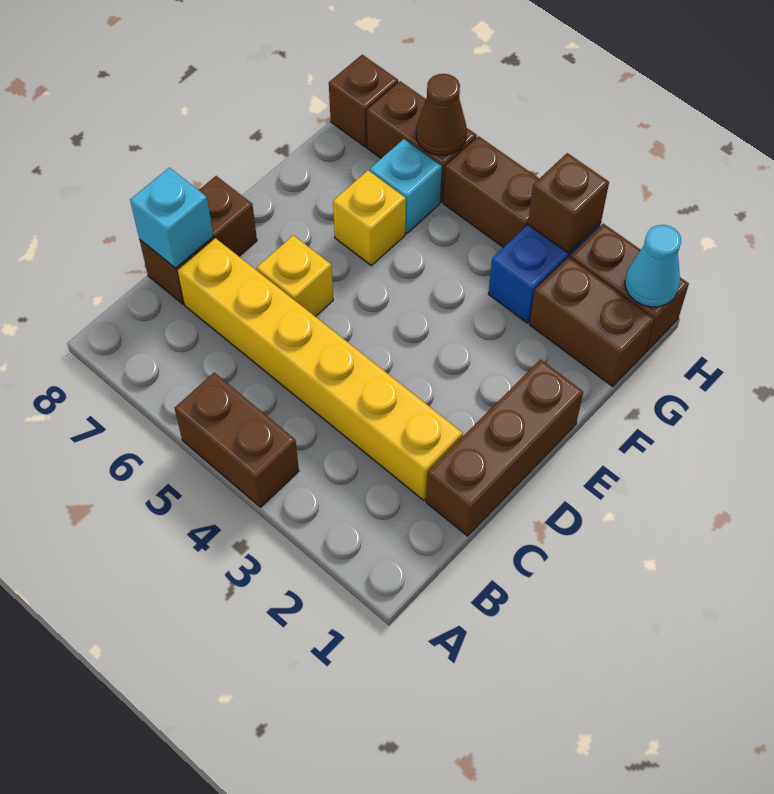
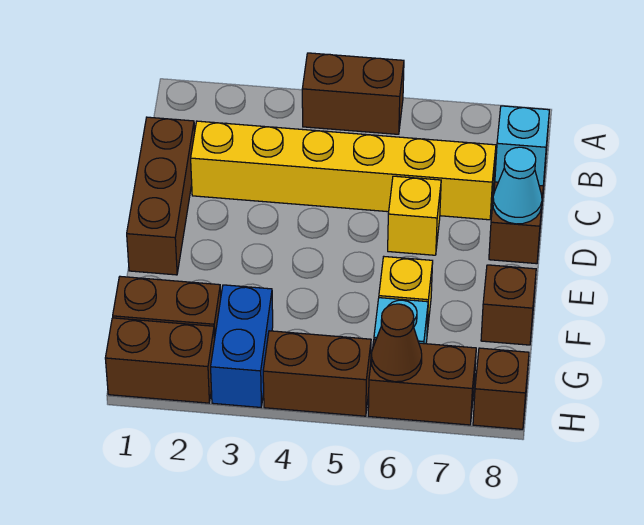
cyan cone H1 level 2 -> cyan cone D8 level 2
brown brick H3 level 2 -> brown brick F8 level 1

